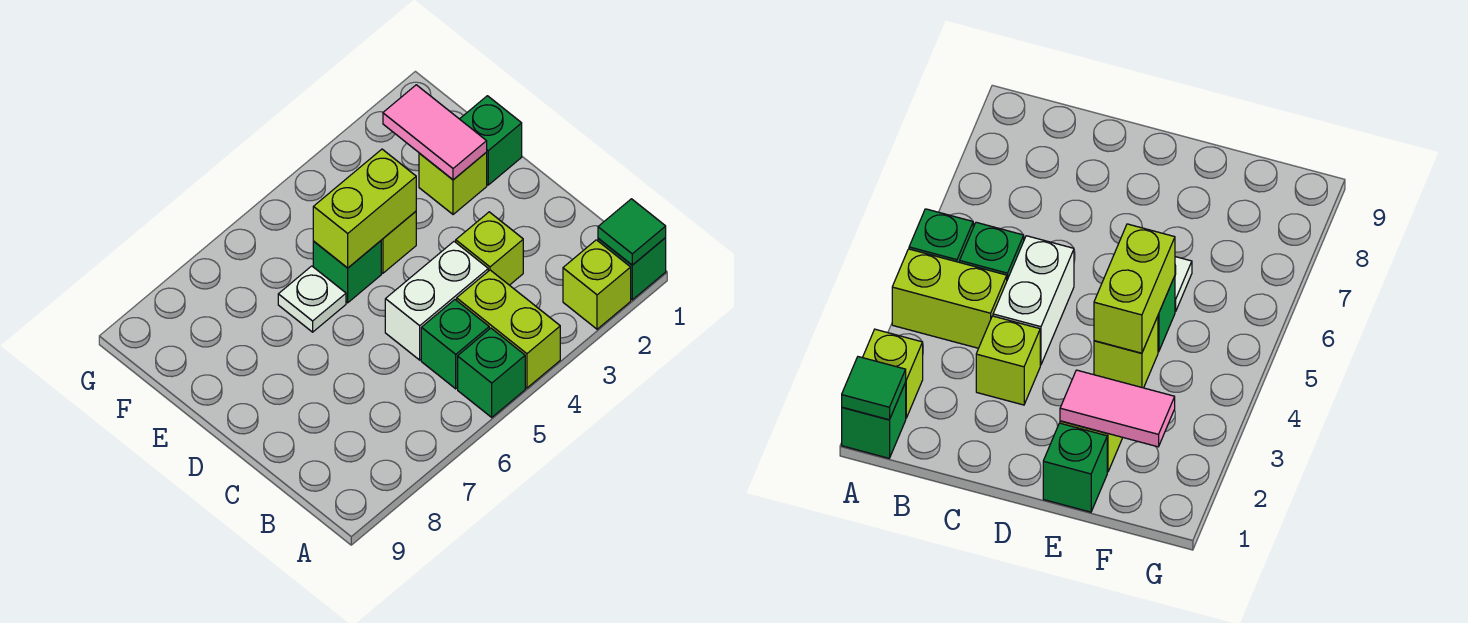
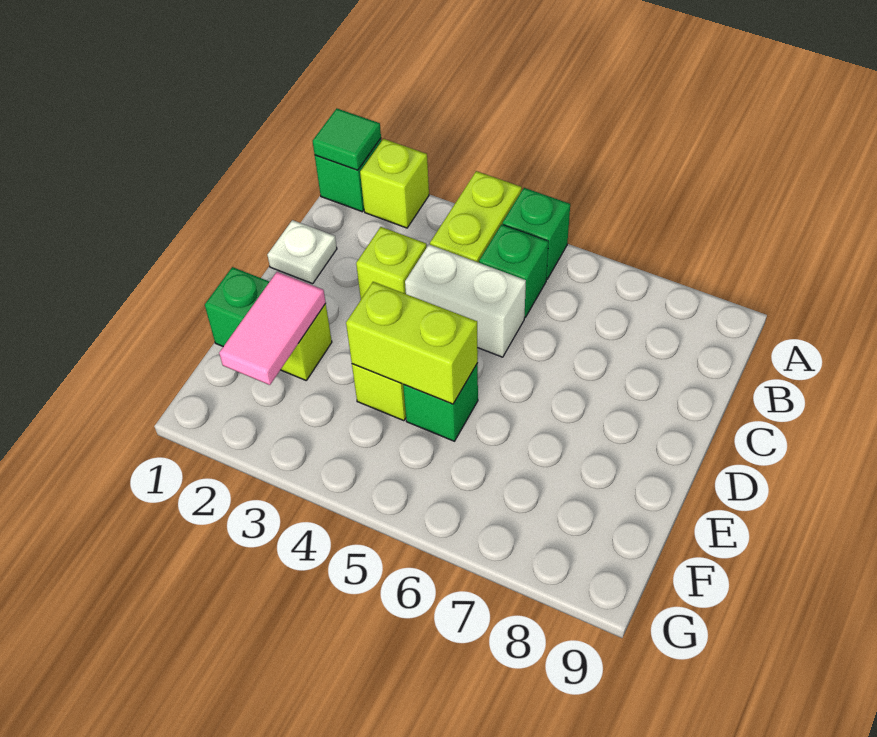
white plate E6 level 1 -> white plate C1 level 1

